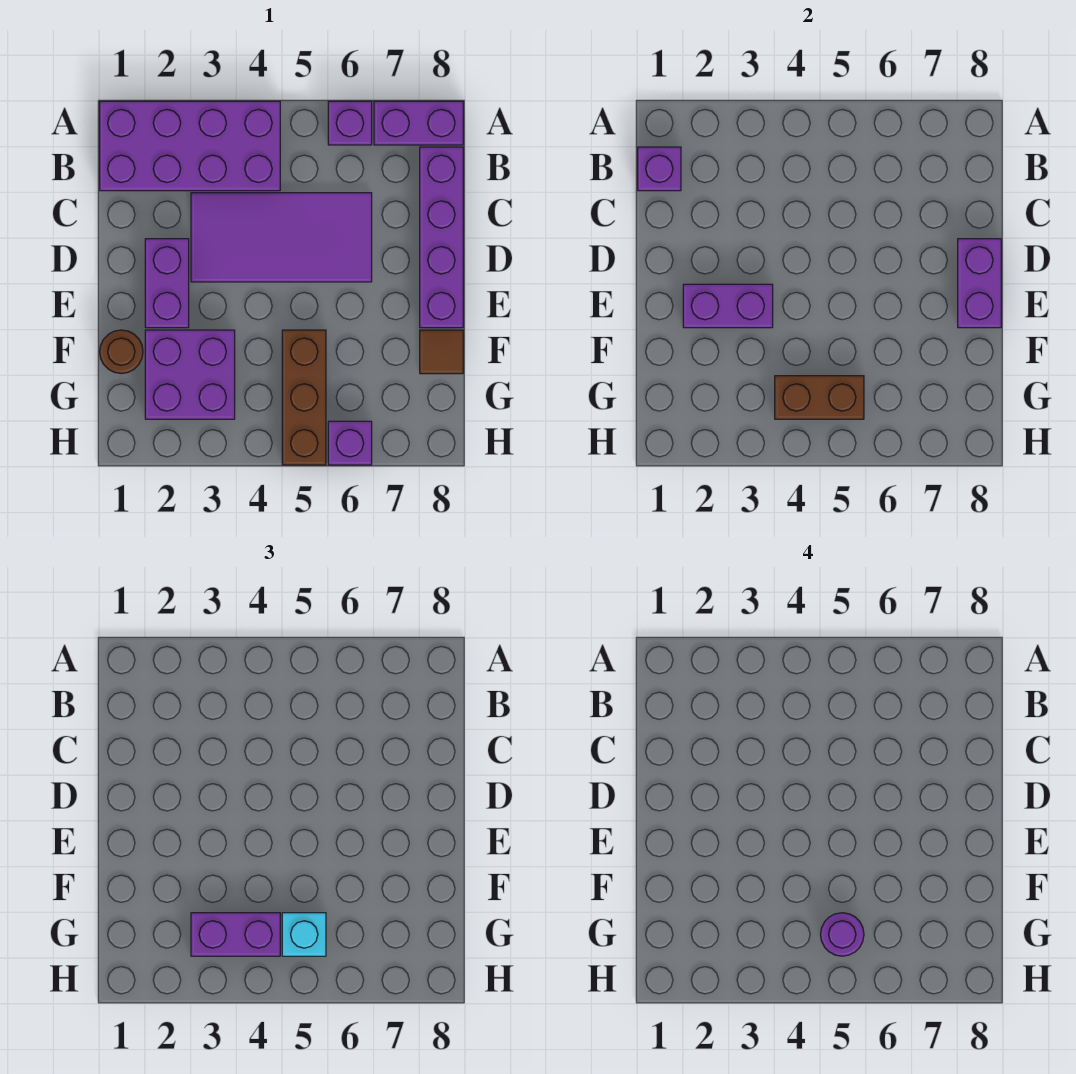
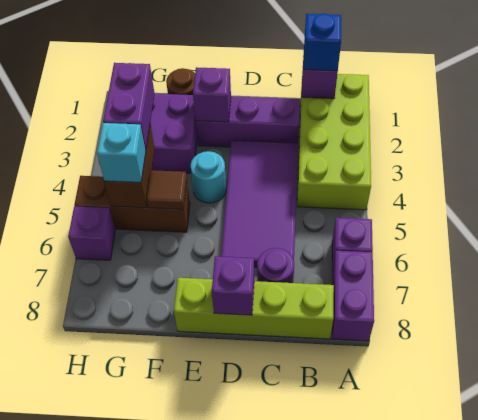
purple brick A1:B4 level 1 -> lime brick A1:B4 level 1
none -> blue brick B1 level 3
purple brick B8:E8 level 1 -> lime brick B8:E8 level 1
purple brick D2:E2 level 1 -> purple brick C2:E2 level 1
purple brick D8:E8 level 2 -> purple brick D8 level 2
purple brick E2:E3 level 2 -> purple brick E2 level 2
none -> cyan round brick E4 level 1
brown tile F8 level 1 -> brown tile F5 level 2
purple round brick G5 level 4 -> purple round brick C7 level 1

